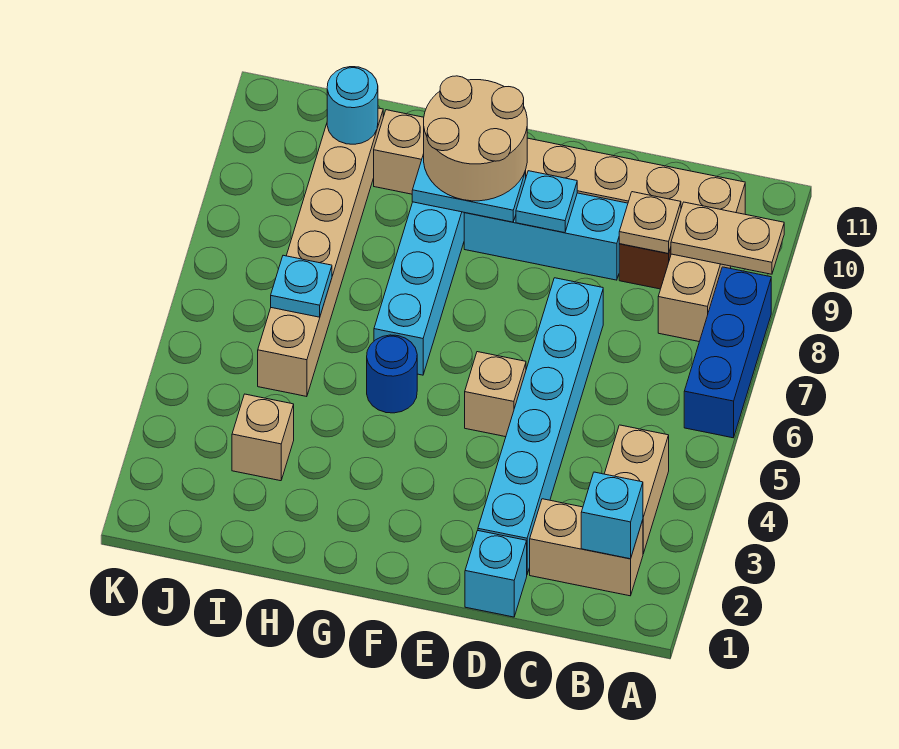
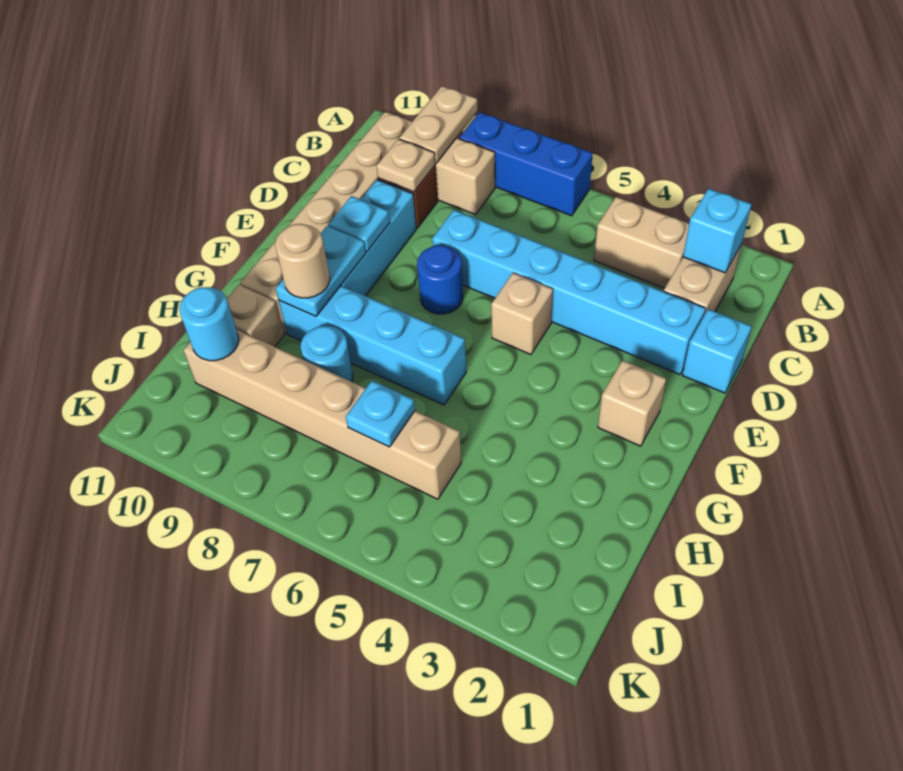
tan round brick F9:G10 level 3 -> tan round brick G9 level 3
blue round brick G5 level 1 -> blue round brick E7 level 1
none -> cyan round brick H8 level 1
tan brick I3 level 1 -> tan brick F2 level 1

